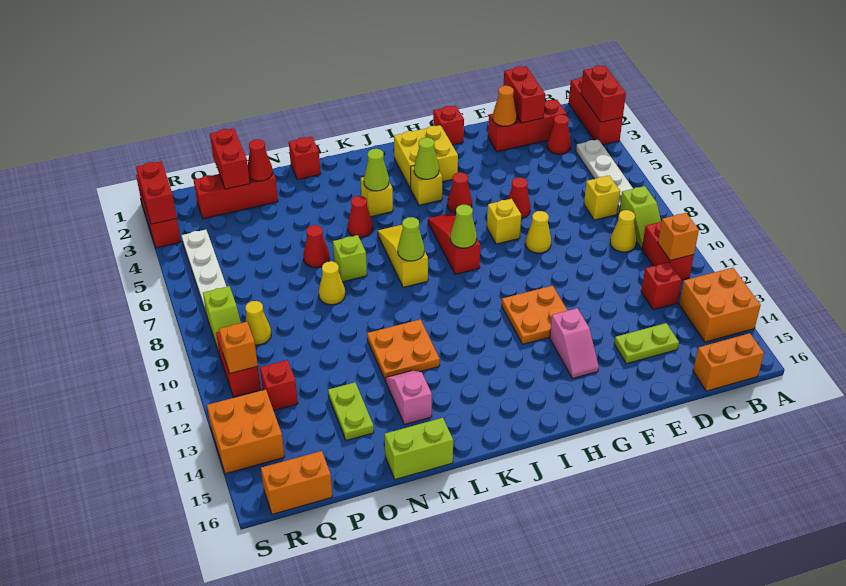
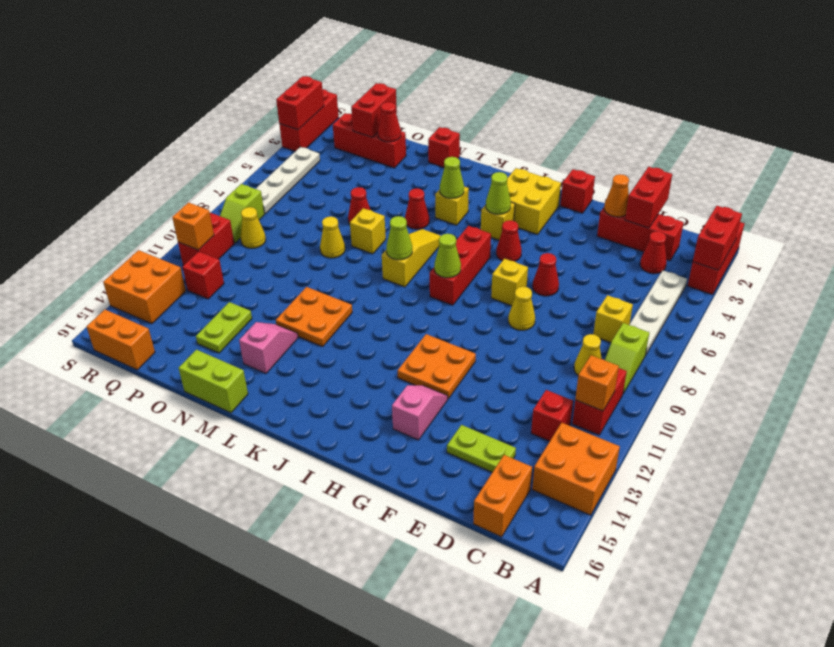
orange brick B16:C16 level 1 -> orange brick C15:C16 level 1
pink slope G13:G14 level 1 top 13 -> pink slope G13:G14 level 1 top 14
red slope I6:I8 level 1 top 8 -> red brick I6:I8 level 1
lime brick M7 level 1 -> yellow brick M7 level 1

